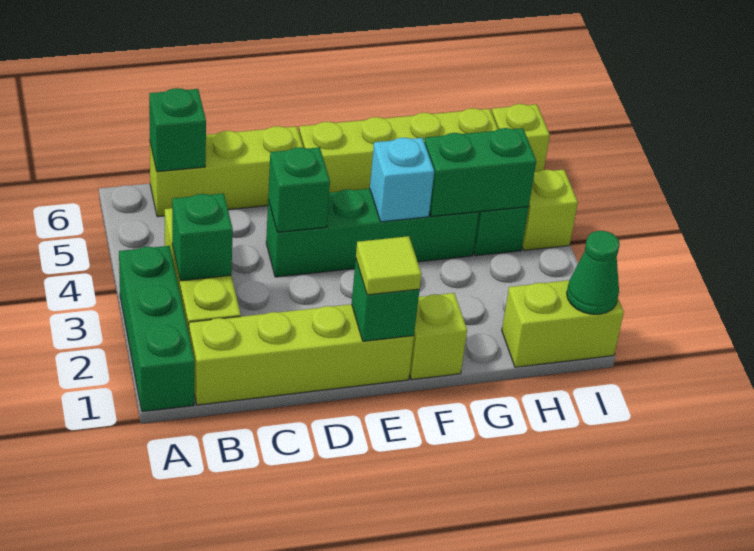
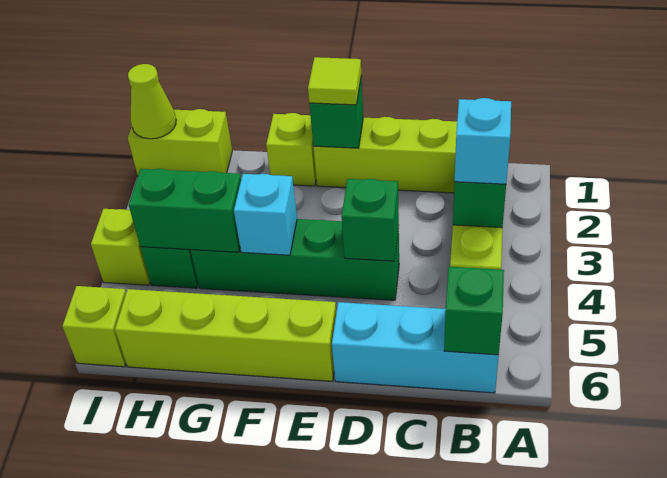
green brick A1:A3 level 1 -> none
none -> cyan brick B3 level 3
lime brick B6:D6 level 1 -> cyan brick B6:D6 level 1
green cone I1 level 2 -> lime cone I1 level 2

